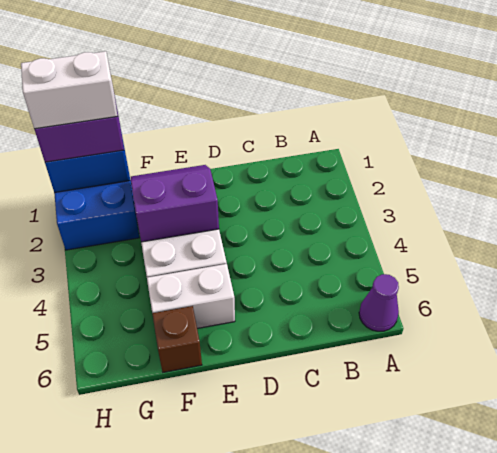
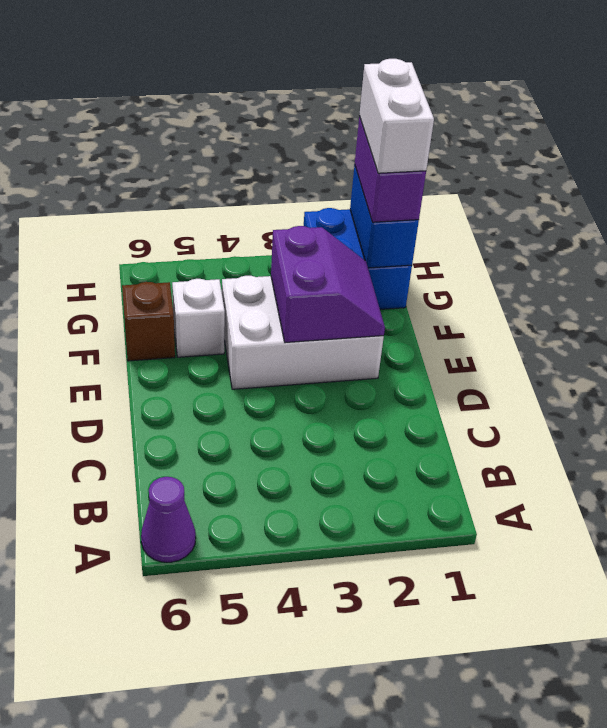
white brick E5:F5 level 1 -> white brick F5 level 1

